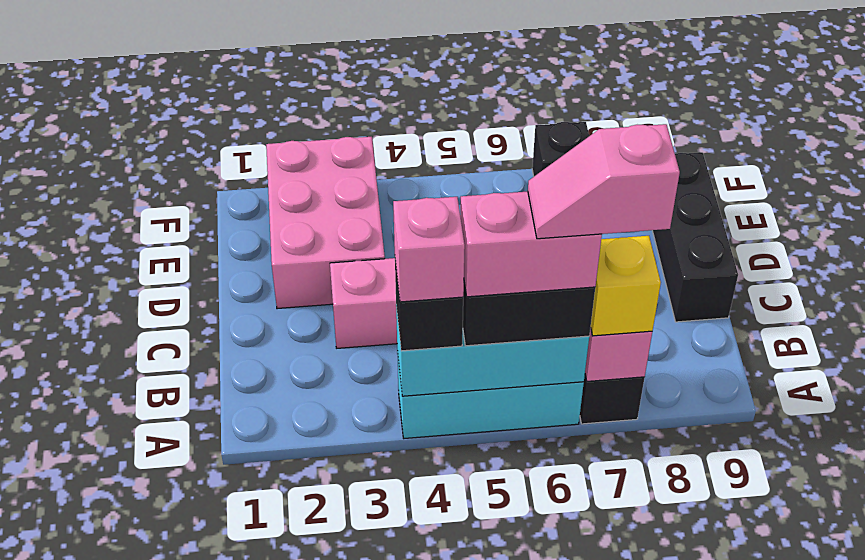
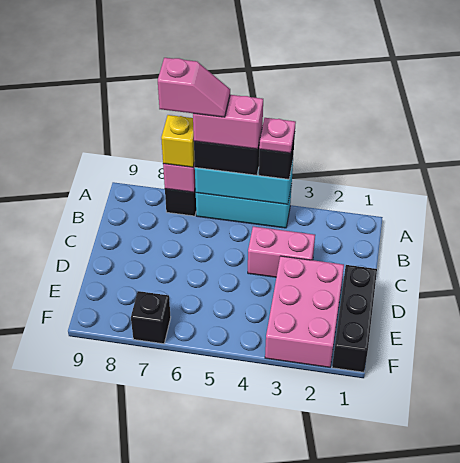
pink brick A4 level 4 -> pink plate A4 level 4
black brick C9:E9 level 1 -> black brick D1:F1 level 1

